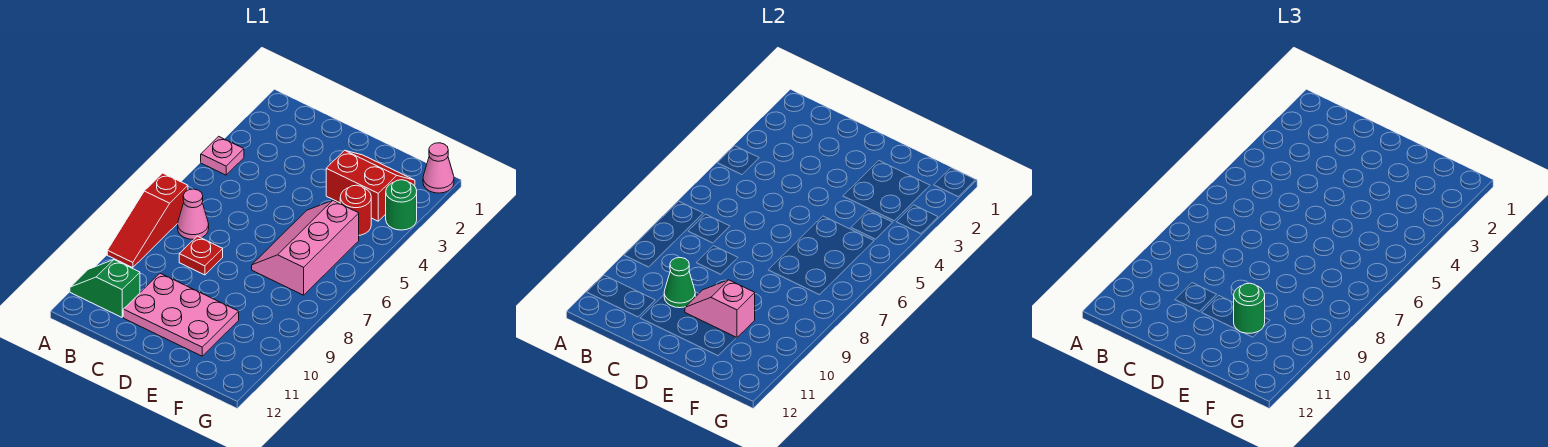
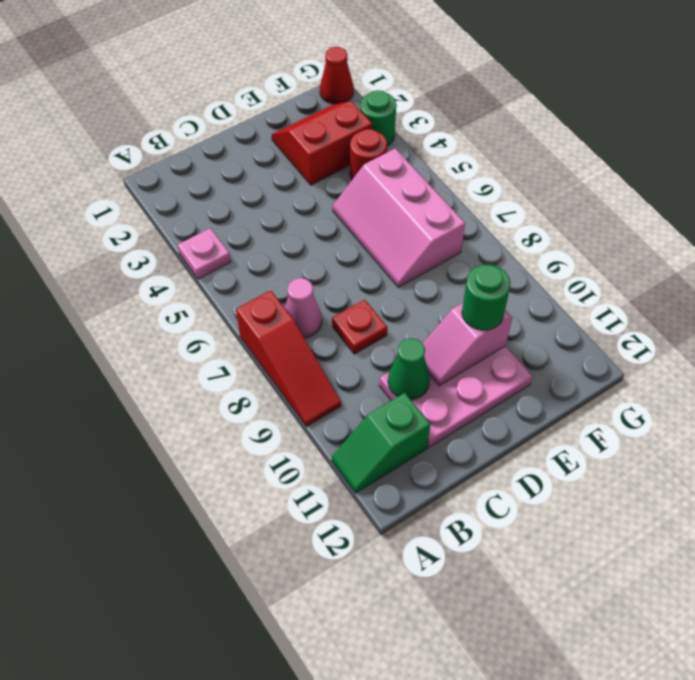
pink cone G1 level 1 -> red cone G1 level 1

